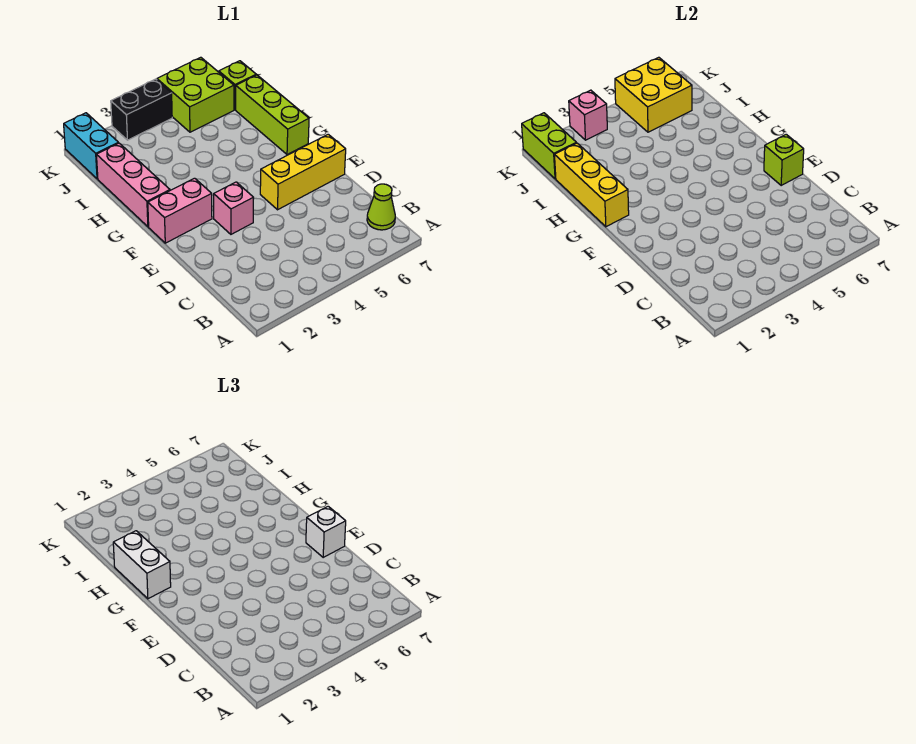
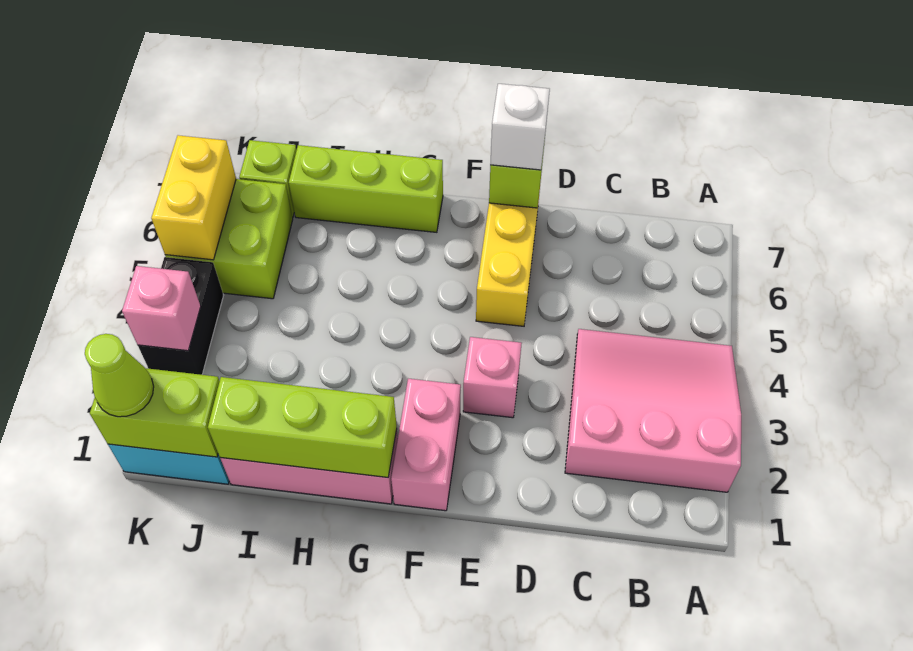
none -> pink slope A2:C4 level 1 top 2
lime cone B7 level 1 -> lime cone K1 level 3
yellow brick G1:I1 level 2 -> lime brick G1:I1 level 2
white brick G1:H1 level 3 -> none
yellow brick J5:K6 level 2 -> yellow brick K5:K6 level 2

